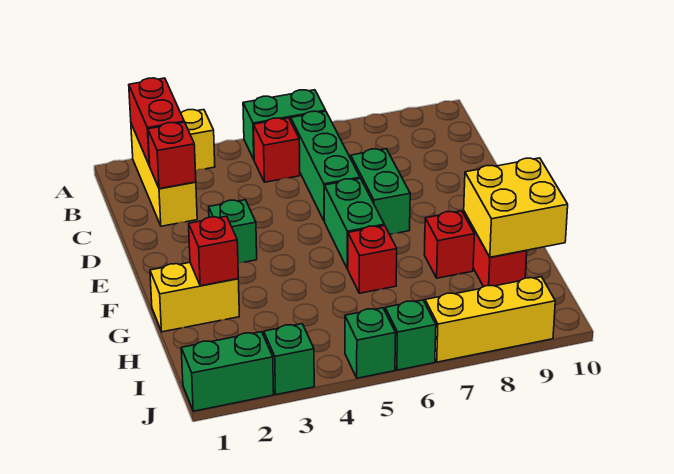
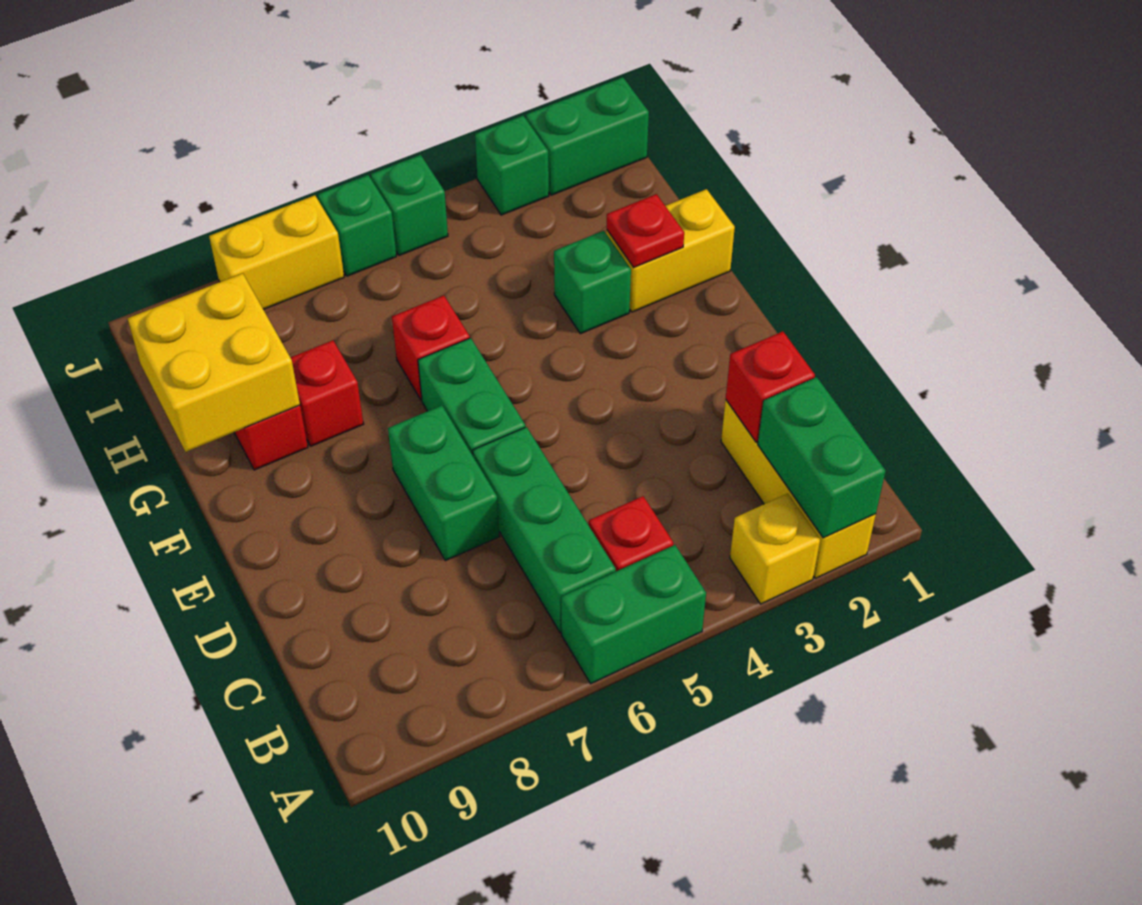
red brick A2:B2 level 2 -> green brick A2:B2 level 2
green brick E3 level 1 -> green brick G3 level 1
red brick G2 level 2 -> red plate G2 level 2
yellow brick J7:J9 level 1 -> yellow brick J7:J8 level 1

